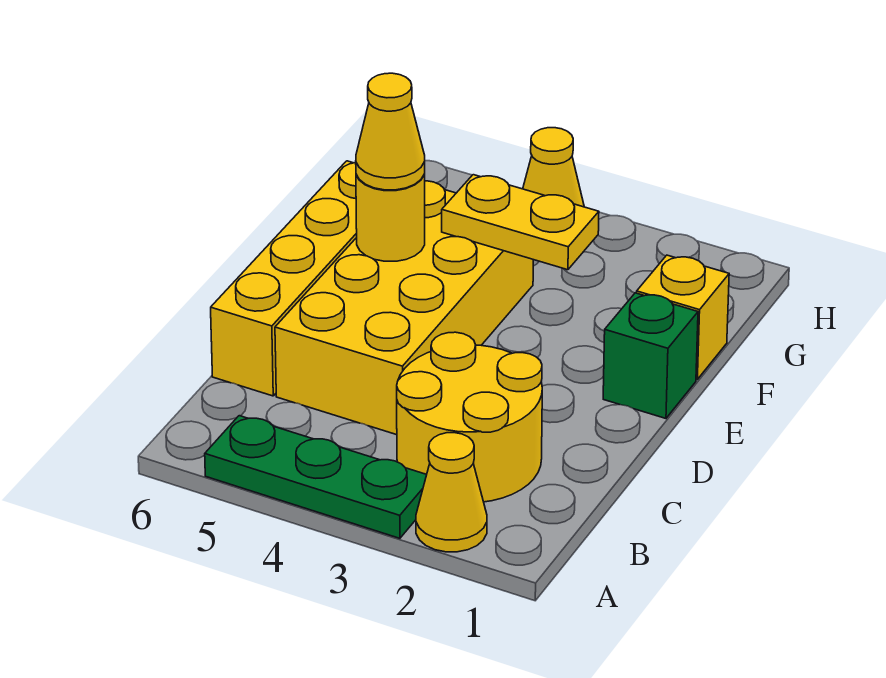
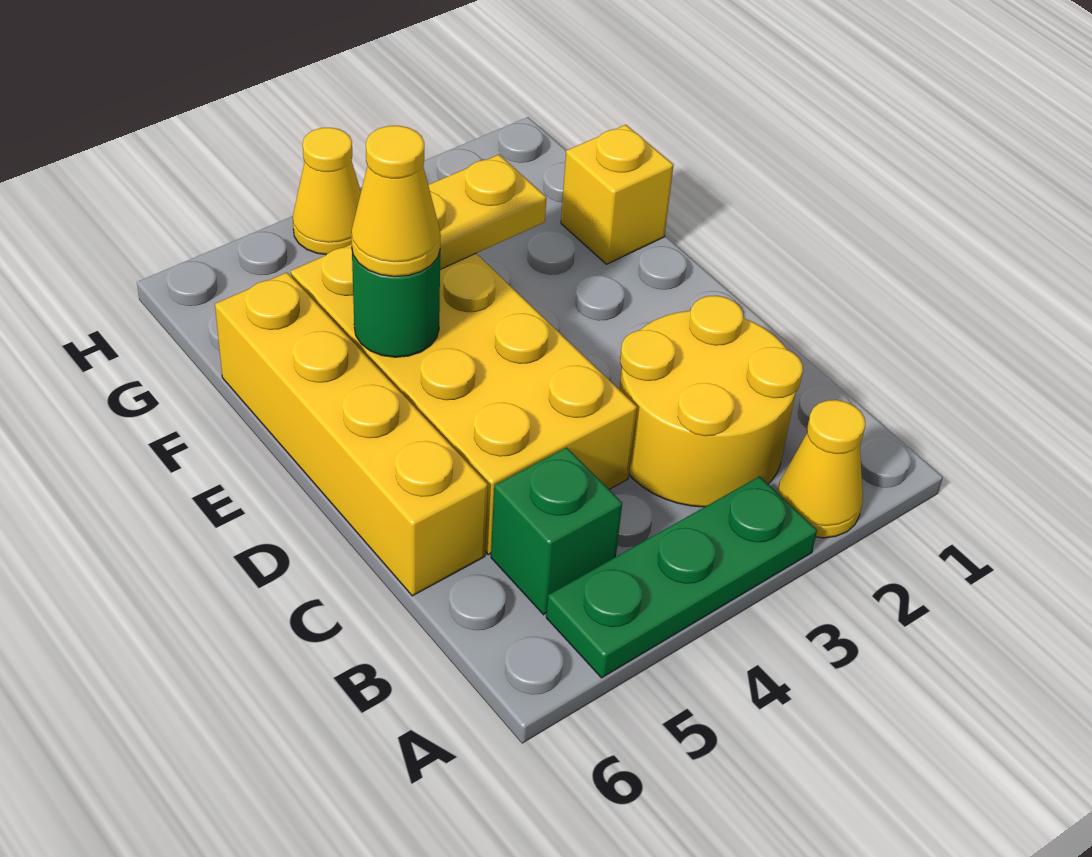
green brick E1 level 1 -> green brick B5 level 1
yellow round brick E5 level 2 -> green round brick E5 level 2

